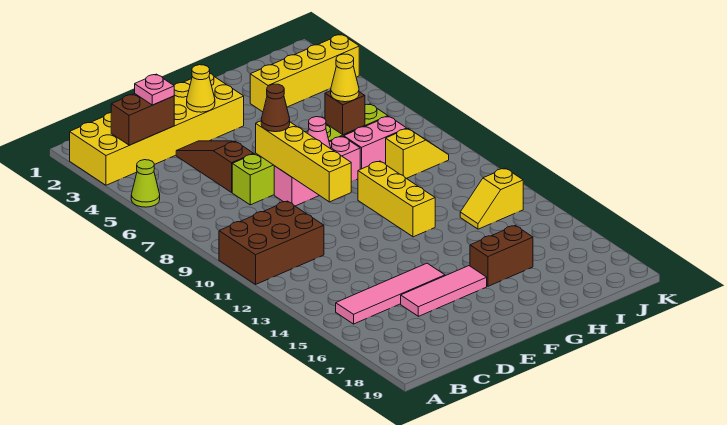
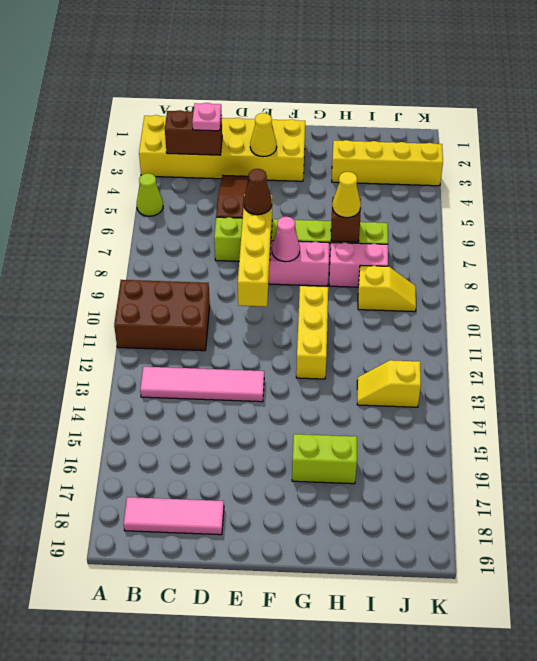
pink tile B15:E15 level 1 -> pink tile B13:E13 level 1
pink tile D16:F16 level 1 -> pink tile B18:D18 level 1
brown brick G16:H16 level 1 -> lime brick G16:H16 level 1

